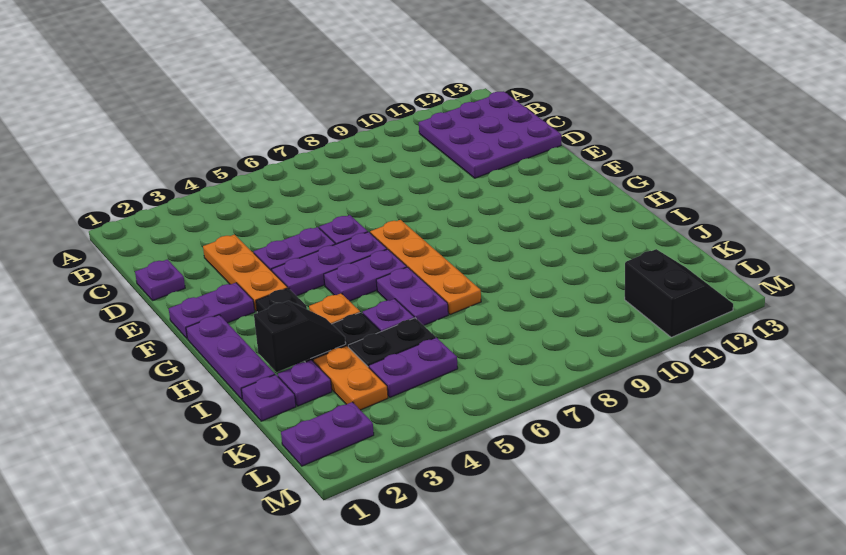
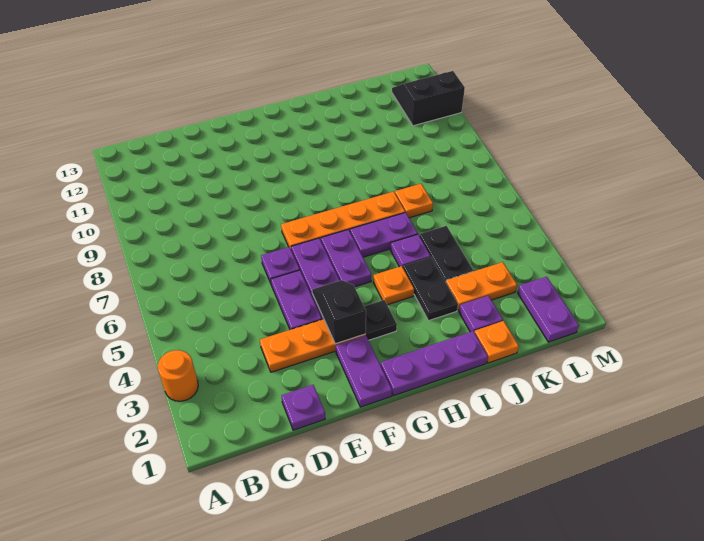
none -> orange round brick A3 level 1
purple plate B11:D13 level 1 -> none
black slope I2:I3 level 2 top 2 -> black slope F3:F4 level 2 top 3
purple plate J1 level 1 -> orange plate J1 level 1
none -> orange plate J7 level 1
purple plate K4:K5 level 1 -> none

